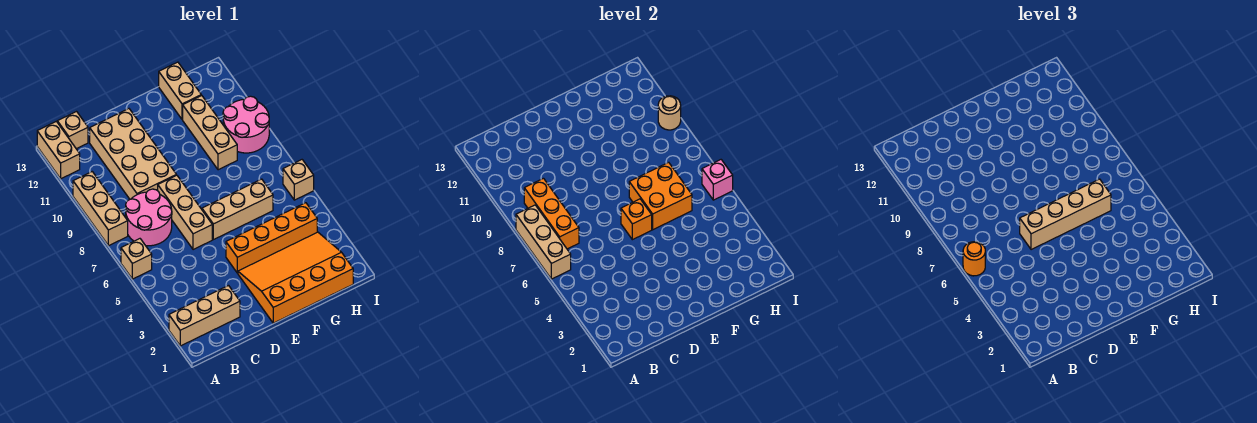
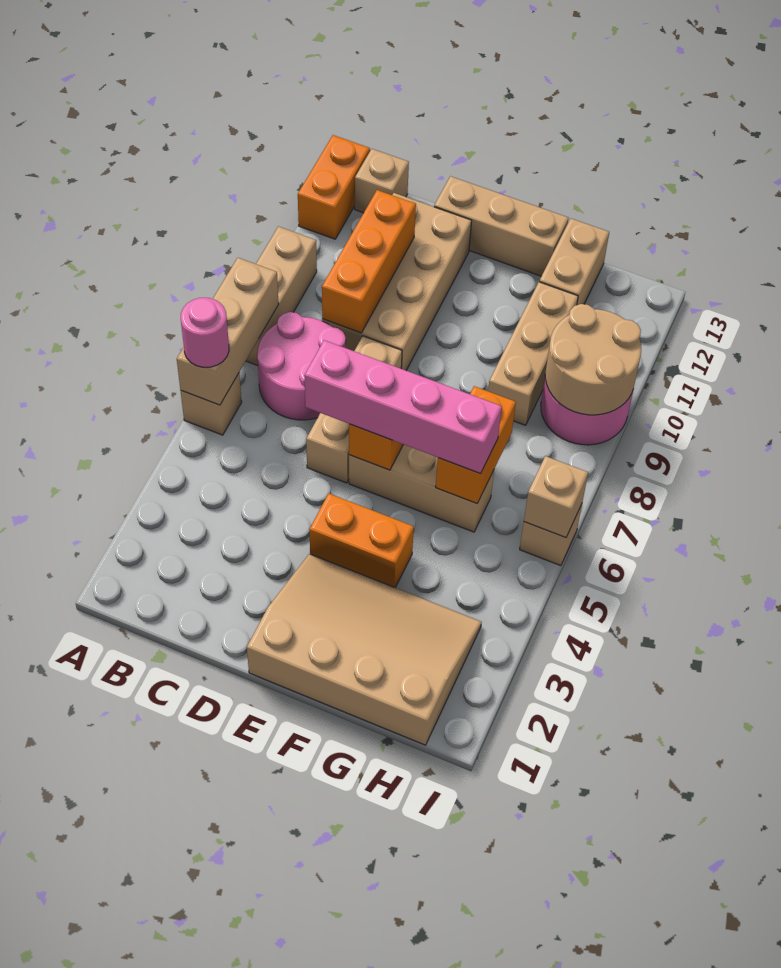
tan brick A2:C2 level 1 -> tan brick D13:F13 level 1
orange round brick A6 level 3 -> pink round brick A6 level 3
tan brick A12:A13 level 1 -> orange brick A12:A13 level 1
orange brick B7:B9 level 2 -> orange brick C9:C11 level 2
tan brick D6:G6 level 3 -> pink brick D6:G6 level 3
orange slope E1:H3 level 1 top 1 -> tan slope E1:H3 level 1 top 1
orange brick E4:H4 level 1 -> orange brick E4:F4 level 1
orange brick F6:G7 level 2 -> orange brick G6:G7 level 2
pink brick I6 level 2 -> tan brick I6 level 2
tan round brick I10 level 2 -> tan round brick H9:I10 level 2

